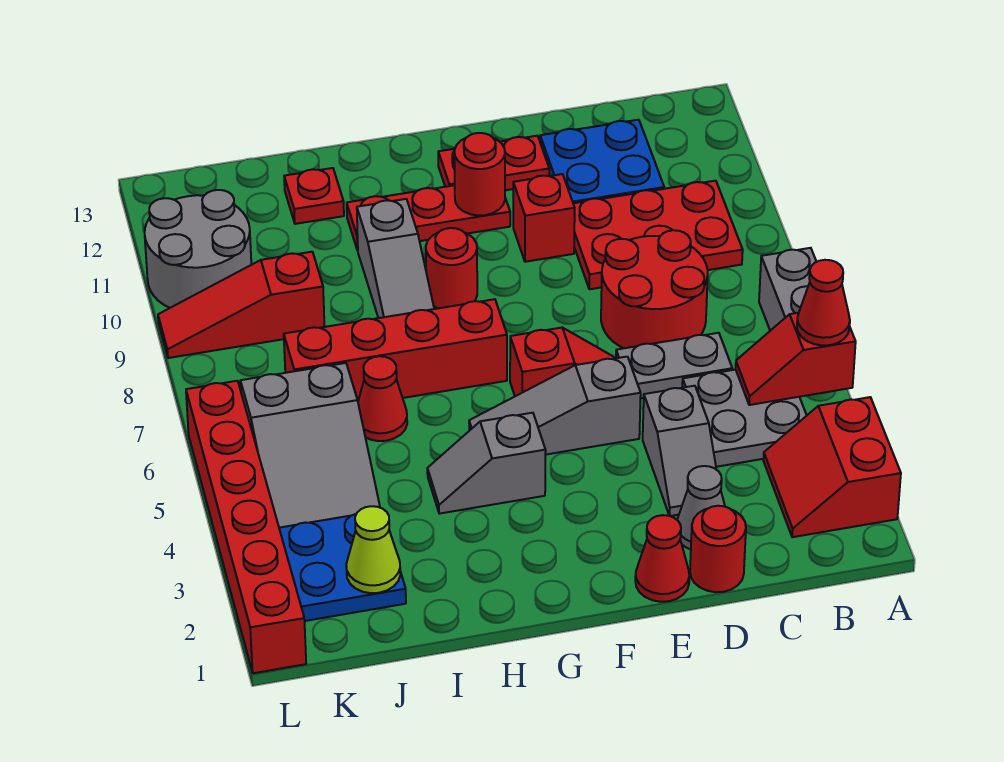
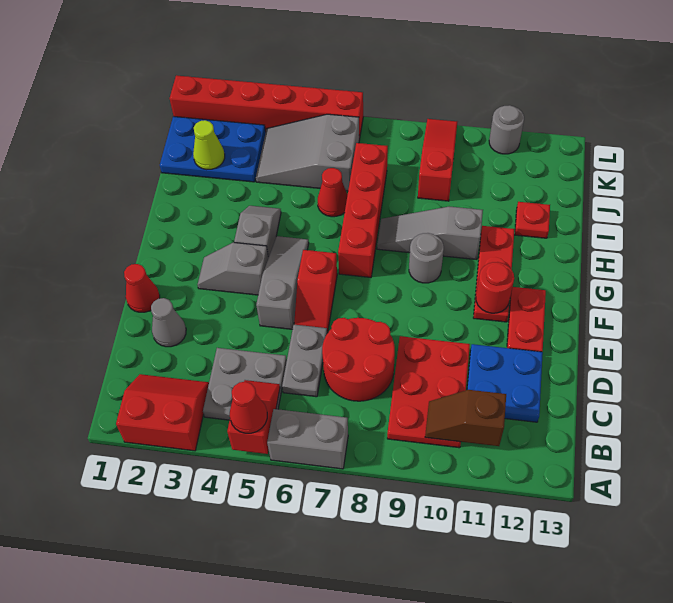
none -> brown slope B10:B11 level 2 top 11
red round brick D1 level 1 -> none
grey slope D3:D4 level 1 top 4 -> grey slope F3:F4 level 1 top 4
red brick E10 level 1 -> none
red round brick G9 level 1 -> grey round brick G9 level 1
blue plate J2:K3 level 1 -> blue plate J1:K3 level 1
grey round brick K10:L11 level 1 -> grey round brick L11 level 1

